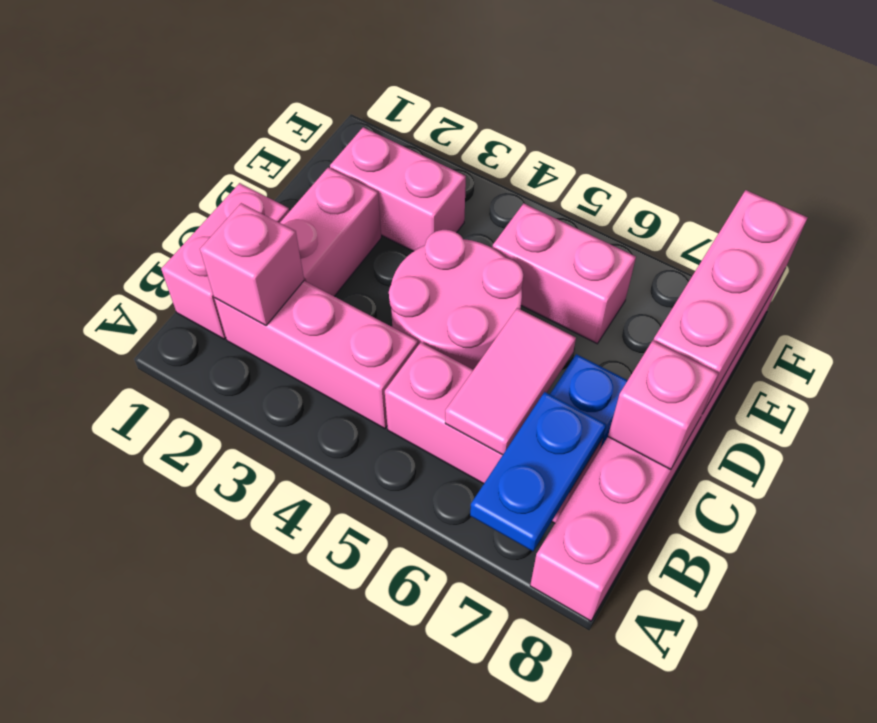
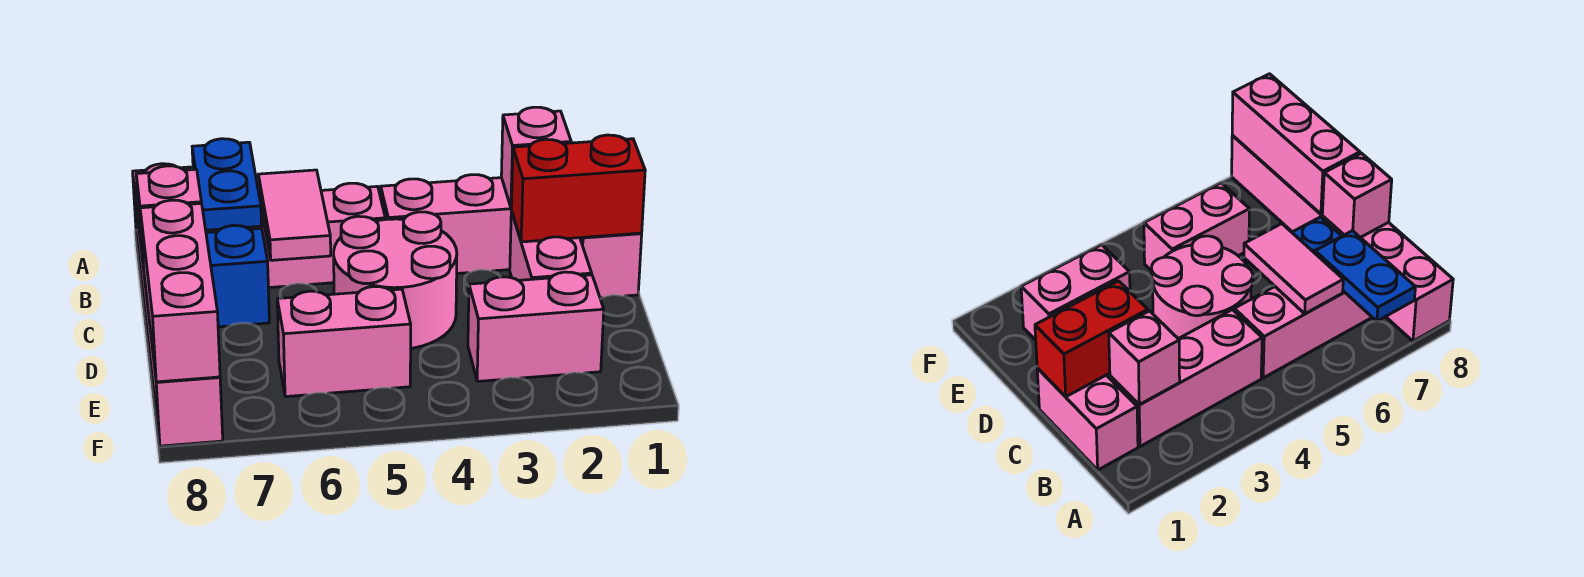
none -> red brick C1:C2 level 2

